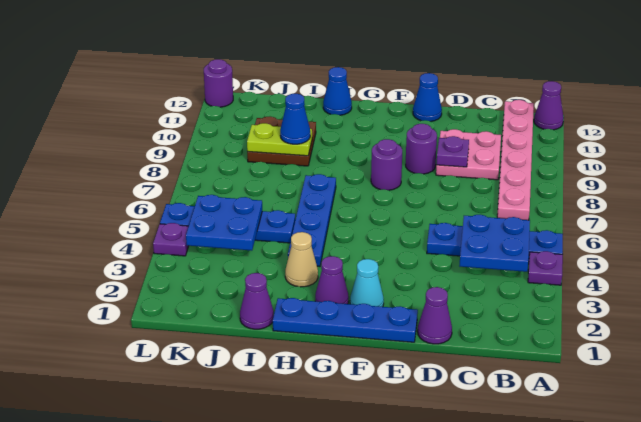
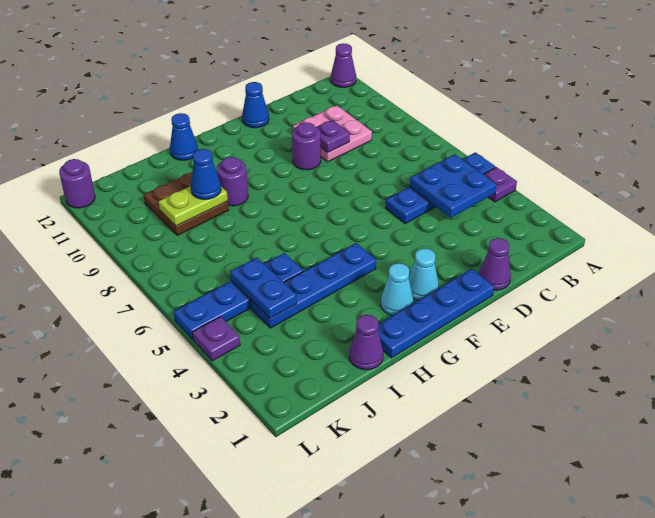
pink plate B7:B12 level 1 -> none
purple round brick F8 level 1 -> purple round brick H9 level 1
purple cone G2 level 1 -> cyan cone G2 level 1
tan cone H3 level 1 -> none
blue plate H4:H7 level 1 -> blue plate G4:J4 level 1
blue plate J4:K5 level 2 -> blue plate J4:J5 level 2

